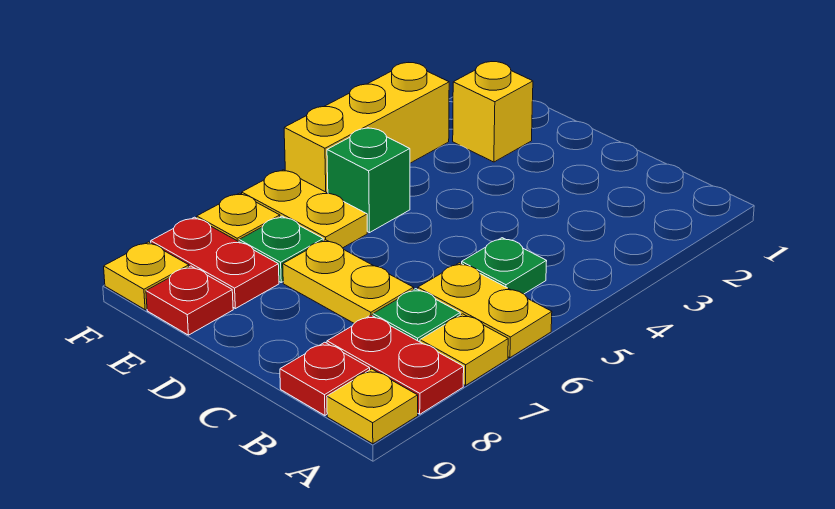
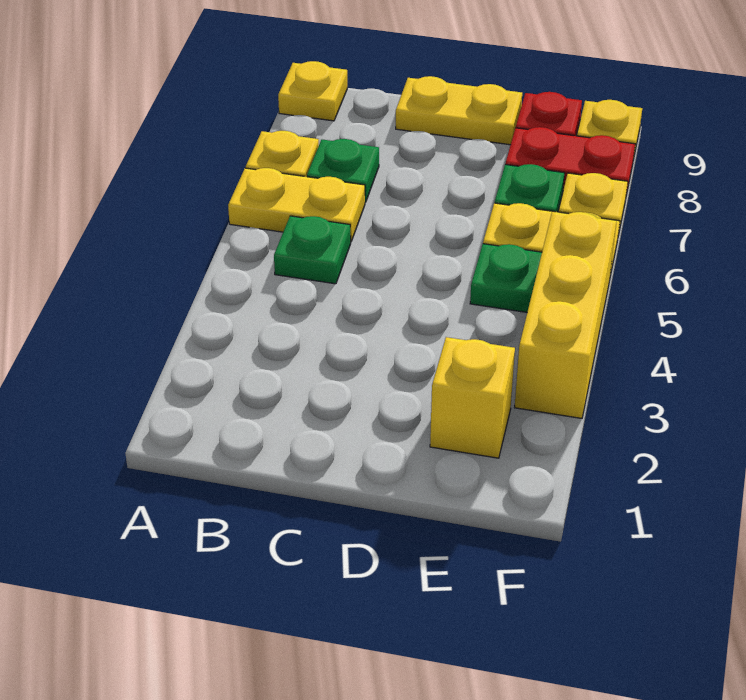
red plate A8:B8 level 1 -> none
red plate B9 level 1 -> none
yellow plate C7:D7 level 1 -> yellow plate C9:D9 level 1
green brick E5 level 1 -> green plate E5 level 1

